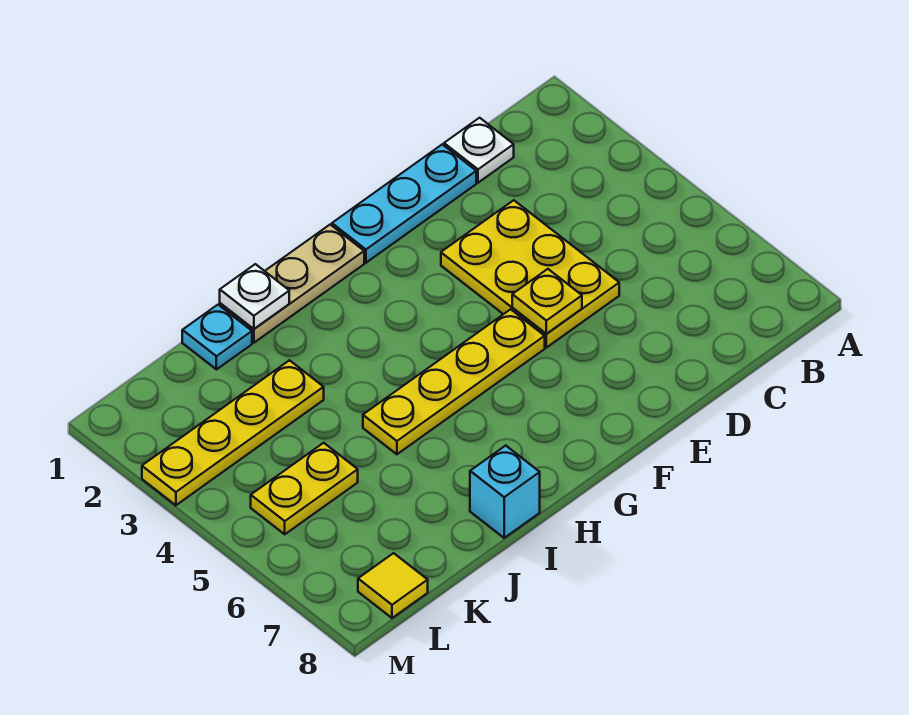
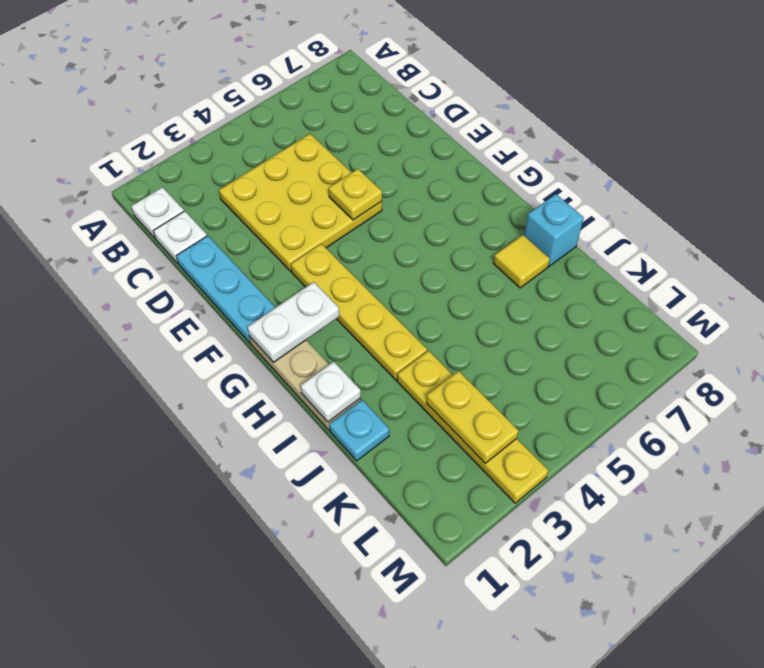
none -> white plate B1 level 1
yellow plate D3:E5 level 1 -> yellow plate C3:E5 level 1
yellow plate F5:I5 level 1 -> yellow plate F3:I3 level 1
none -> white plate G1:G2 level 2
yellow plate K5:L5 level 1 -> yellow plate K3:L3 level 2
yellow tile L8 level 1 -> yellow tile I7 level 1

